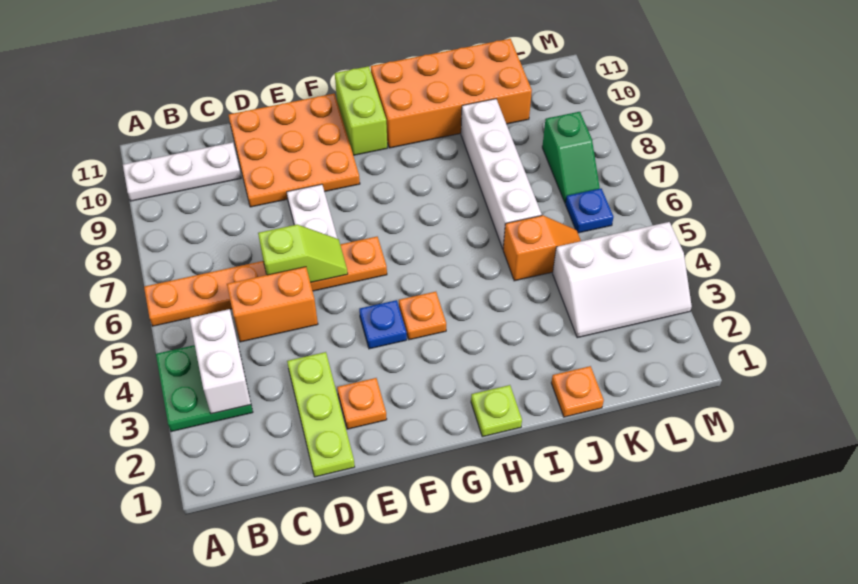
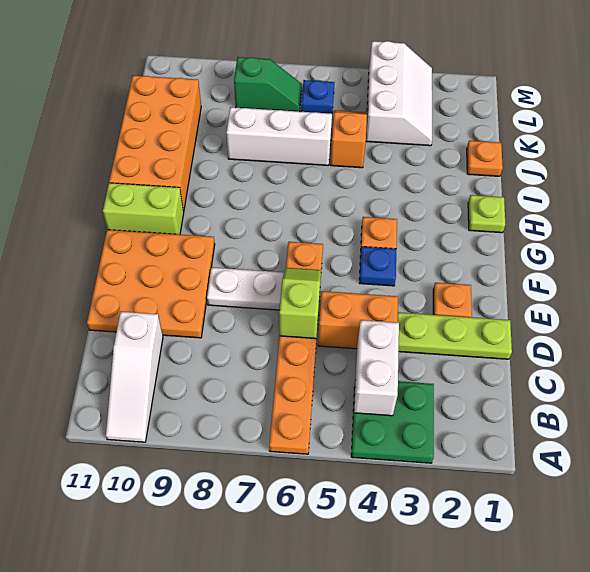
white plate A10:C10 level 1 -> white slope A10:C10 level 1 top C
white brick B3:B4 level 2 -> white brick B4:C4 level 2
orange brick C5:D5 level 1 -> orange brick D4:D5 level 1
white brick J6:J9 level 1 -> white brick J6:J8 level 1

